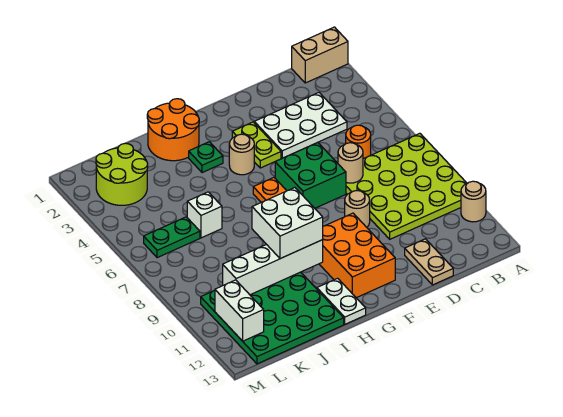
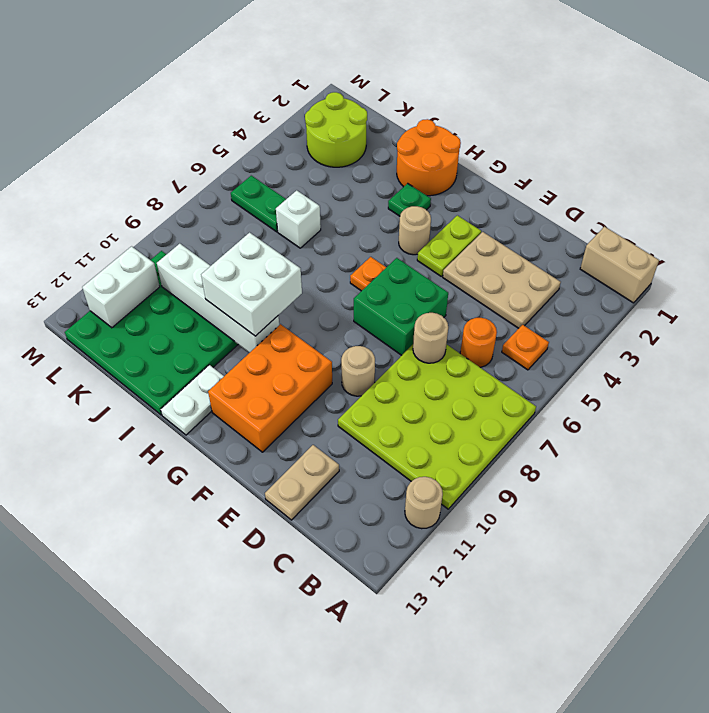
none -> orange plate B5 level 1
white plate C3:E4 level 1 -> tan plate C3:E4 level 1

